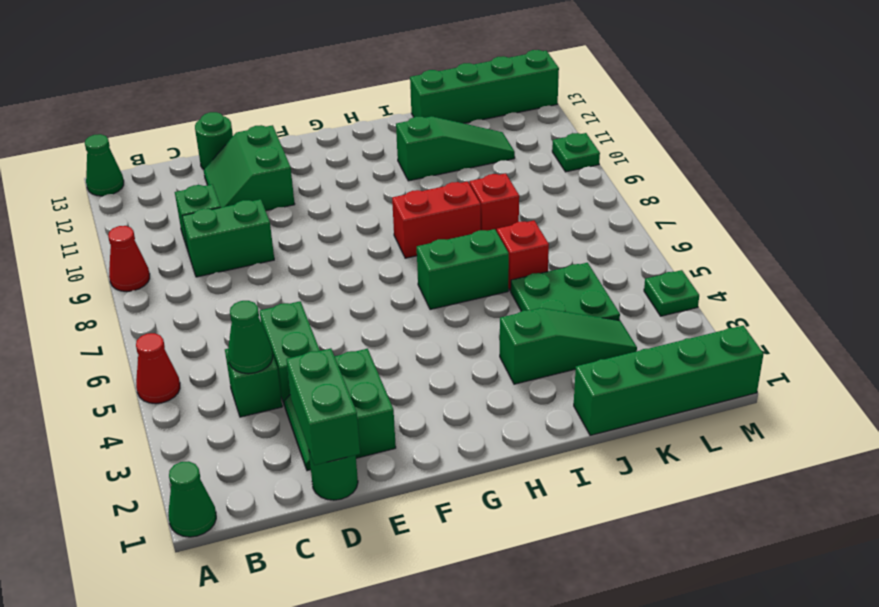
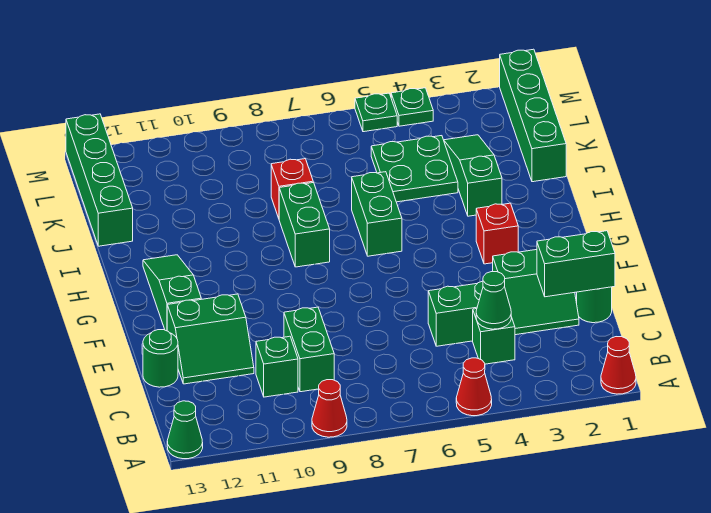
green cone A1 level 1 -> red cone A1 level 1
red brick H8:I8 level 1 -> green brick H8:I8 level 1
green slope I11:K11 level 1 top I -> green slope F12:H12 level 1 top F
red brick J6 level 1 -> red brick G3 level 1
green plate M10 level 1 -> green plate M5 level 1

